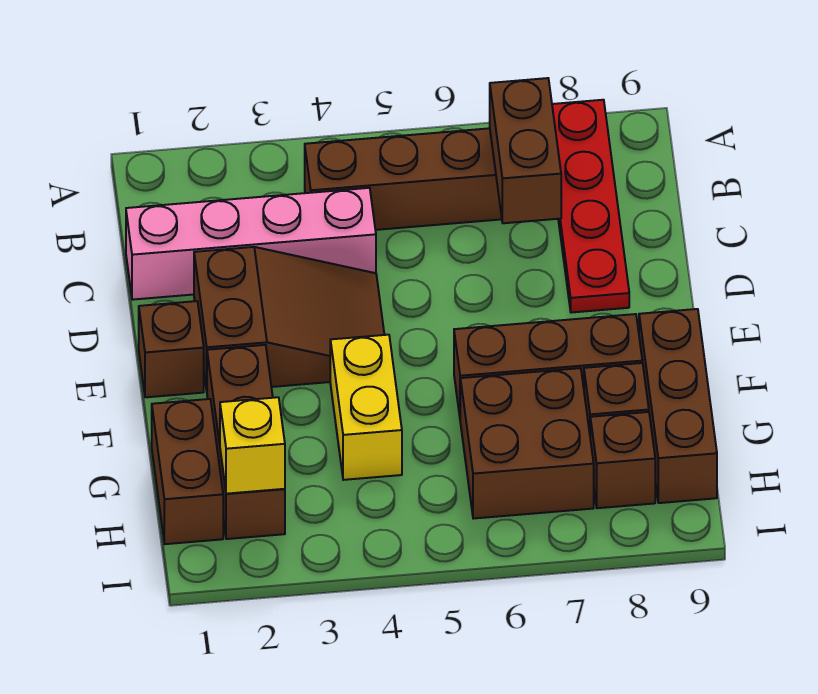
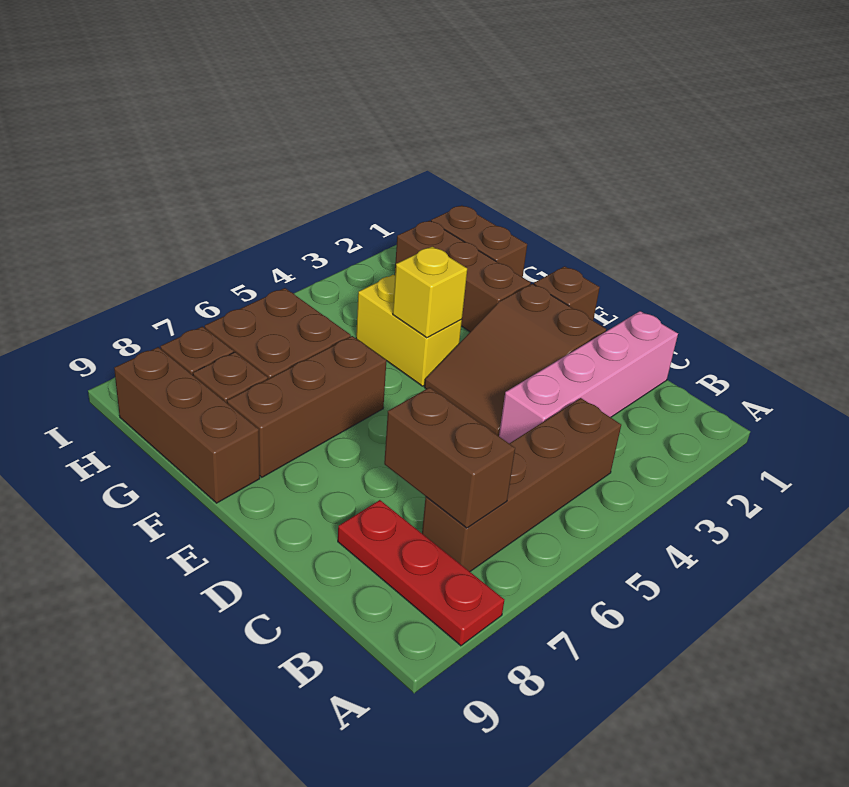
red plate A8:D8 level 1 -> red plate A8:C8 level 1
yellow brick H2 level 2 -> yellow brick F4 level 2

